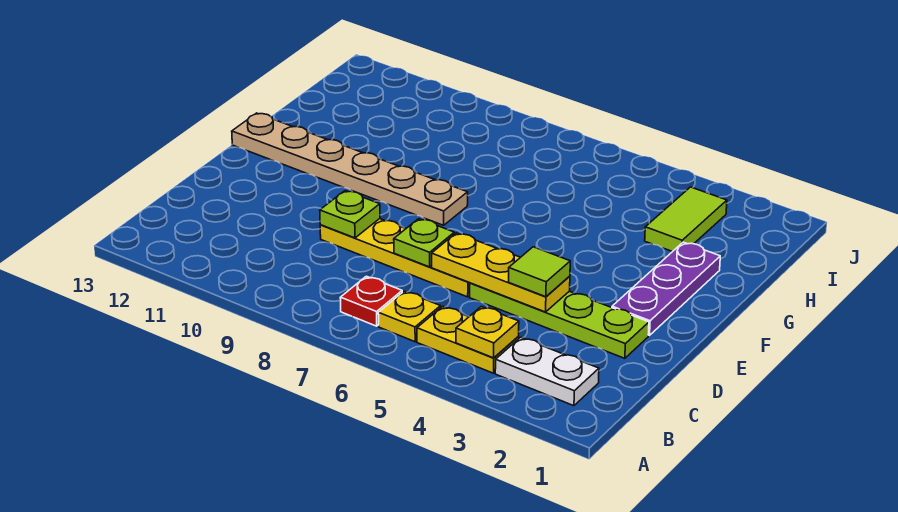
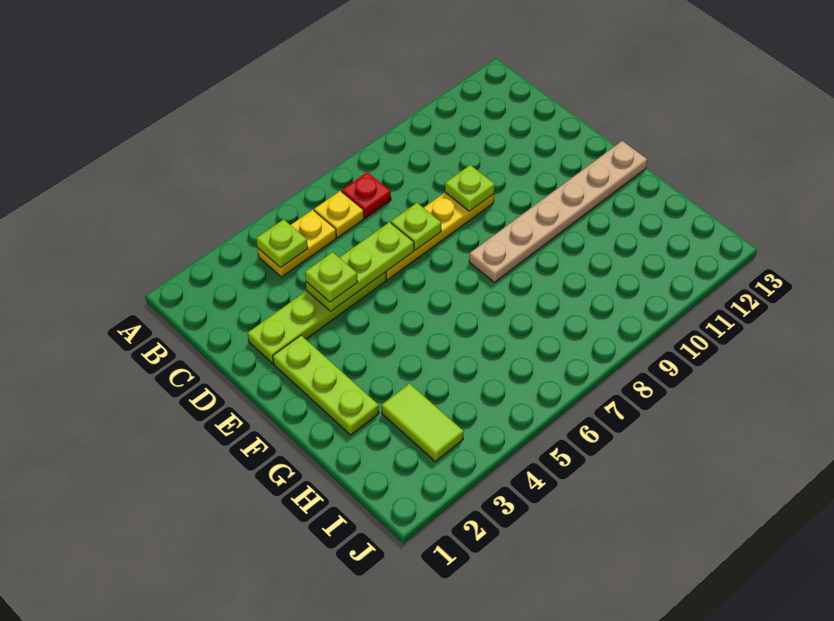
white plate B2:B3 level 1 -> none
yellow plate B4 level 2 -> lime plate B4 level 2
yellow plate D4:D6 level 2 -> lime plate D4:D6 level 2
lime tile D4 level 3 -> lime plate D4 level 3
purple plate E2:G2 level 1 -> lime plate E2:G2 level 1

